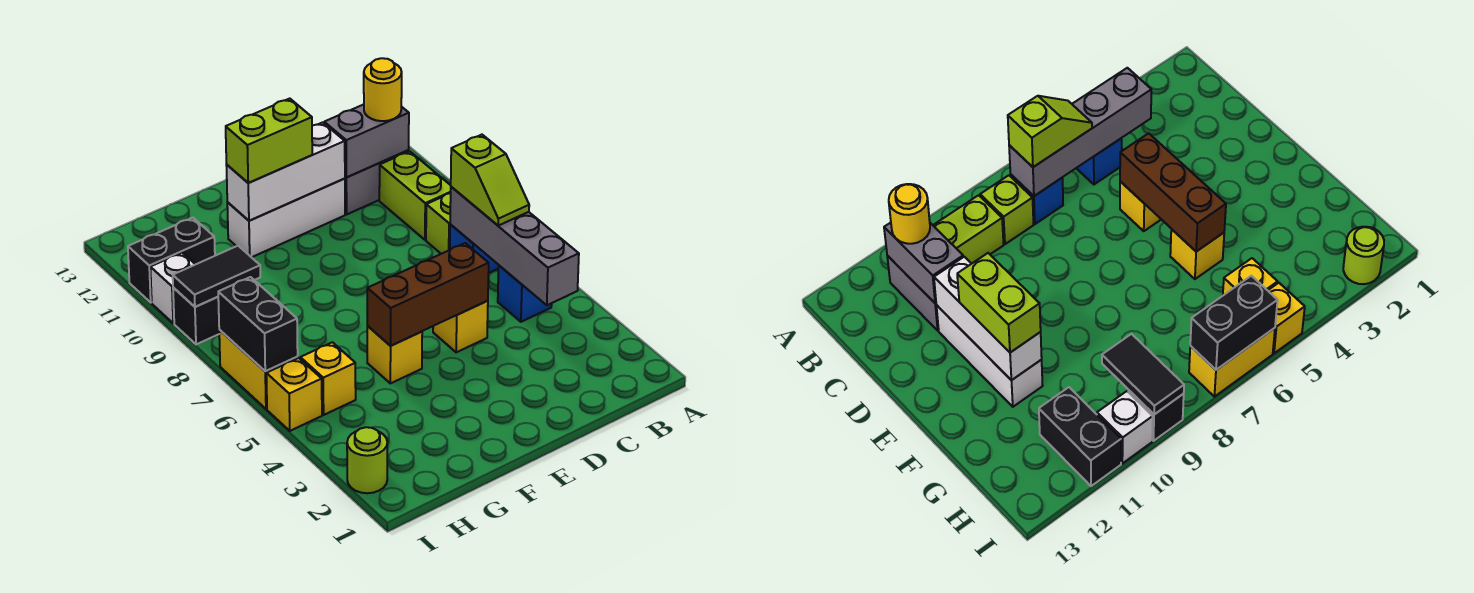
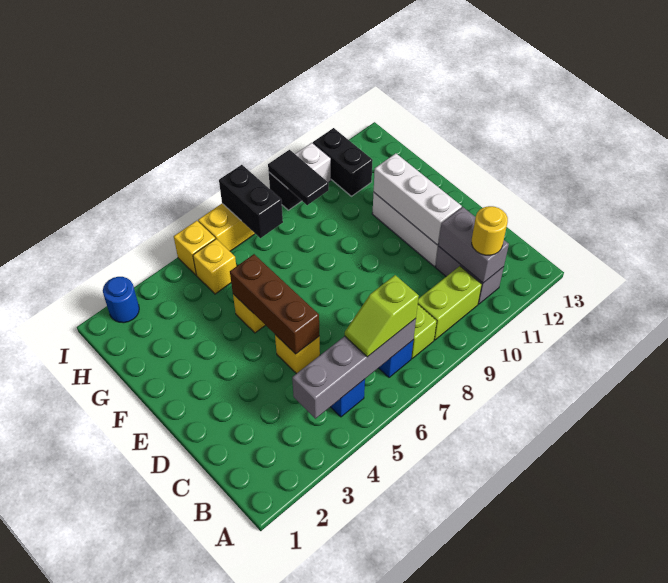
lime brick E11:F11 level 3 -> none
lime round brick I2 level 1 -> blue round brick I2 level 1
black brick I6:I7 level 2 -> black brick H7:I7 level 2

